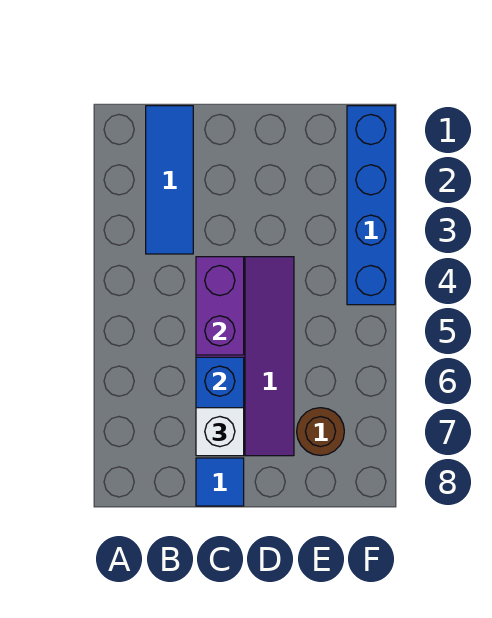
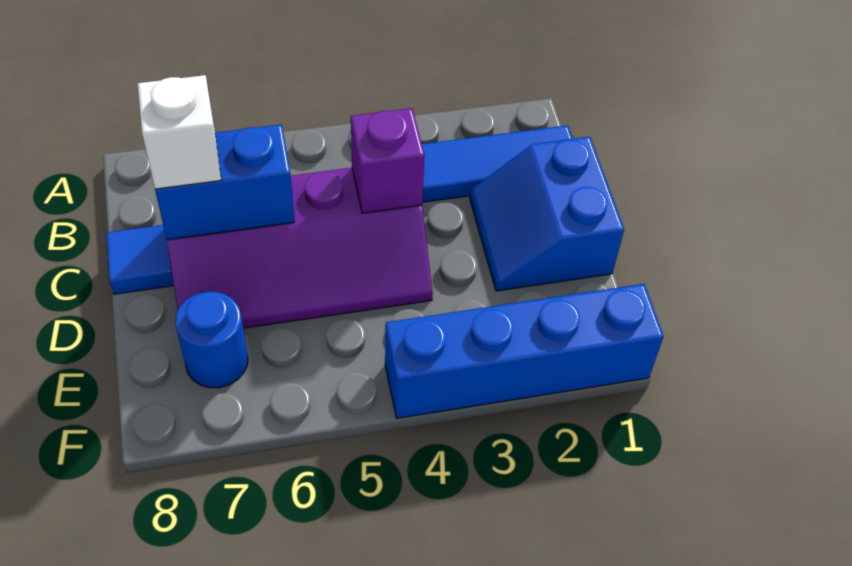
none -> blue slope C1:D2 level 1 top 1
purple brick C4:C5 level 2 -> purple brick C4 level 2
brown round brick E7 level 1 -> blue round brick E7 level 1

